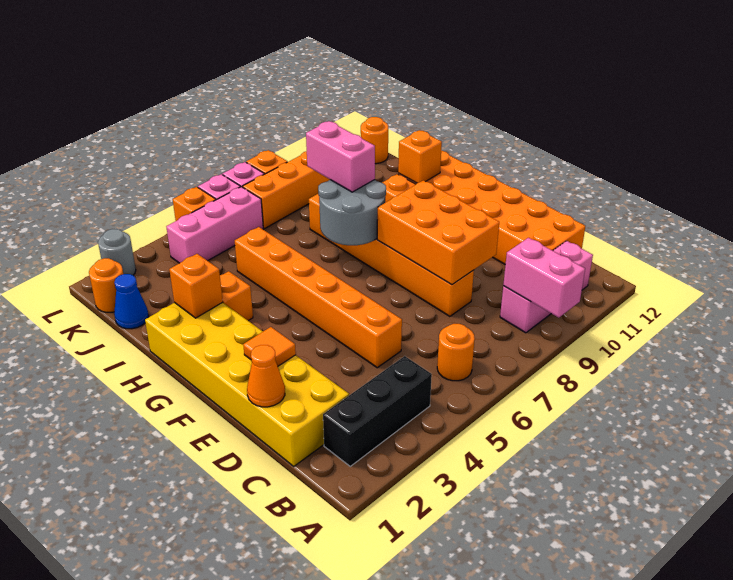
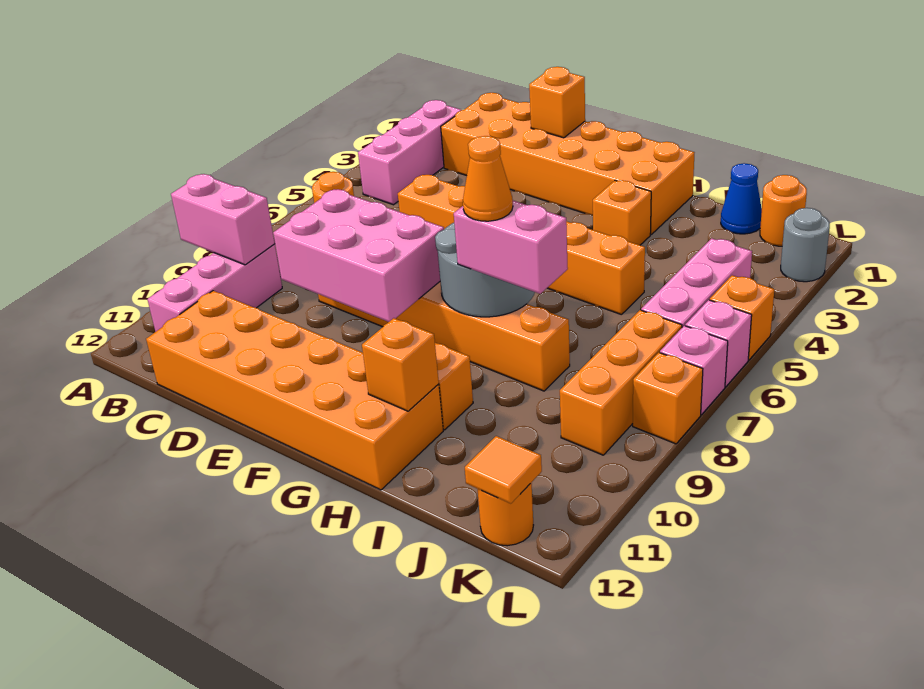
black brick B2:B4 level 1 -> pink brick B2:B4 level 1
yellow brick C1:H2 level 1 -> orange brick C1:H2 level 1
orange cone D1 level 2 -> orange cone H8 level 4
orange brick D8:F9 level 2 -> pink brick D8:F9 level 2
orange tile E2 level 2 -> orange tile K12 level 2
orange brick H2 level 2 -> orange brick E1 level 2

